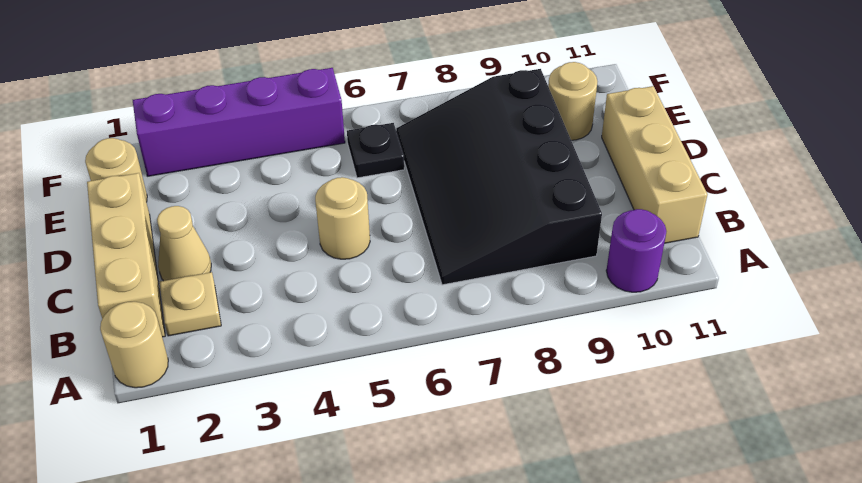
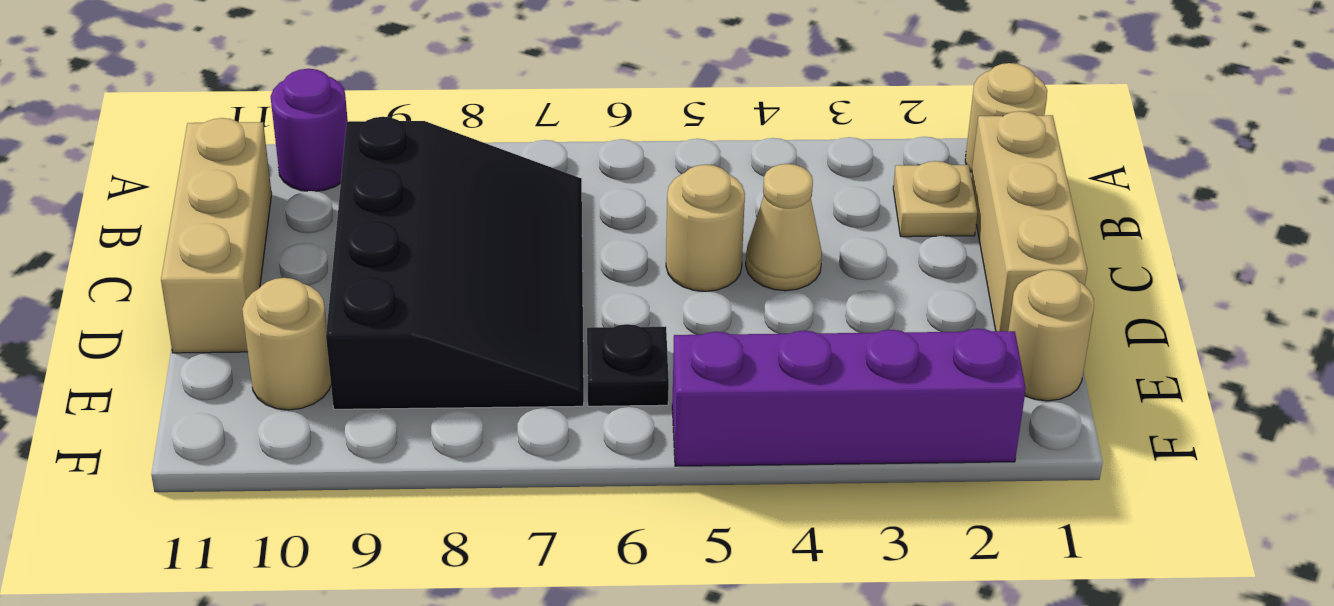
tan cone C2 level 1 -> tan cone C4 level 1

